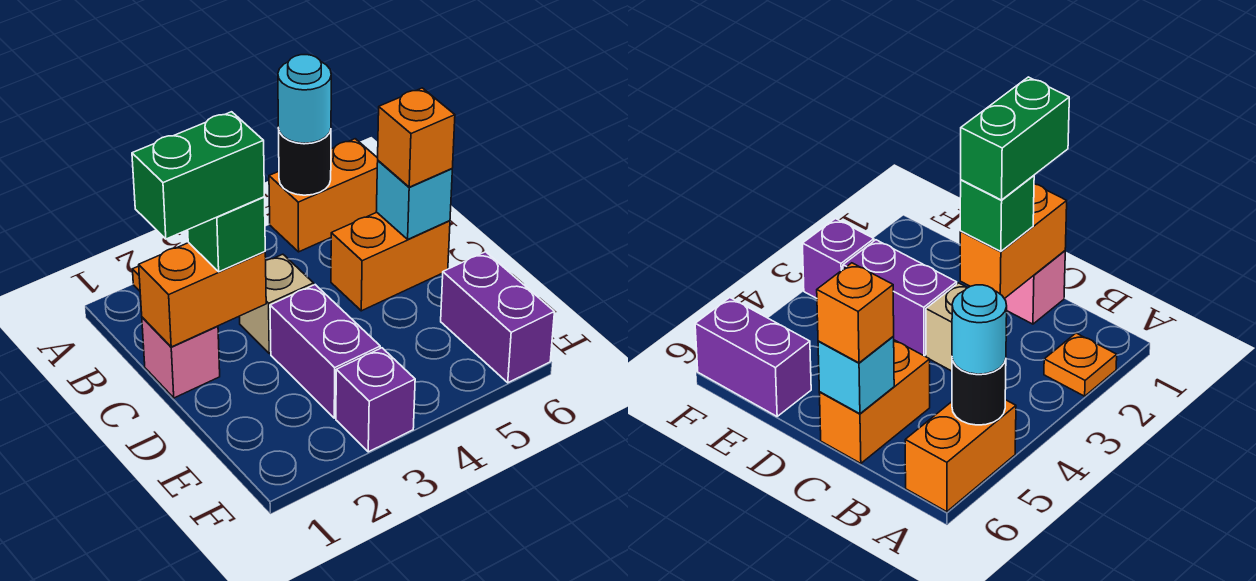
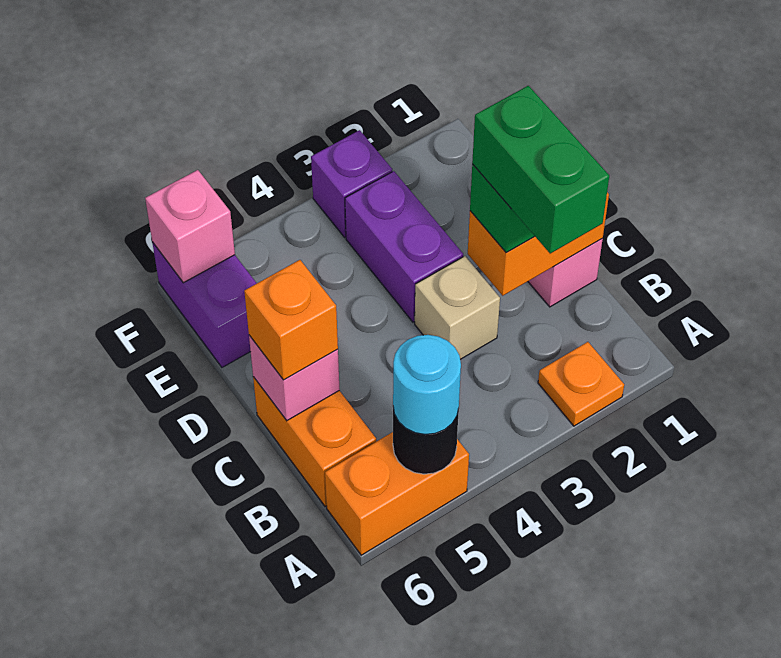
green brick C1:C2 level 4 -> green brick B2:C2 level 4
orange brick C5:C6 level 1 -> orange brick B6:C6 level 1
cyan brick C6 level 2 -> pink brick C6 level 2
none -> pink brick F6 level 2

